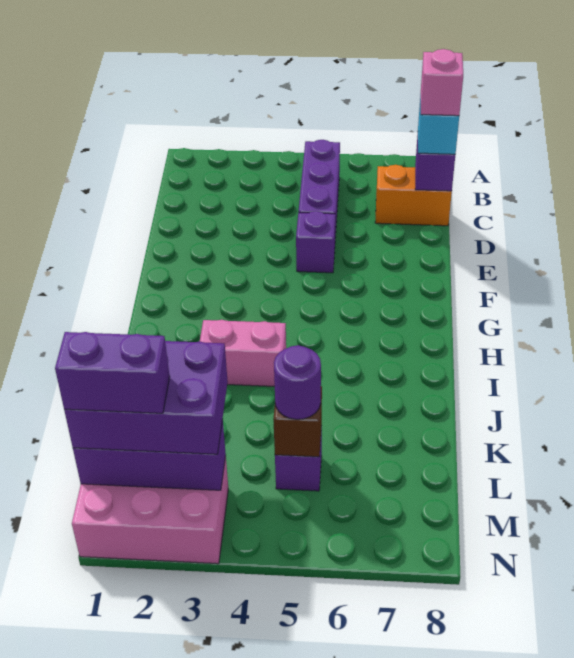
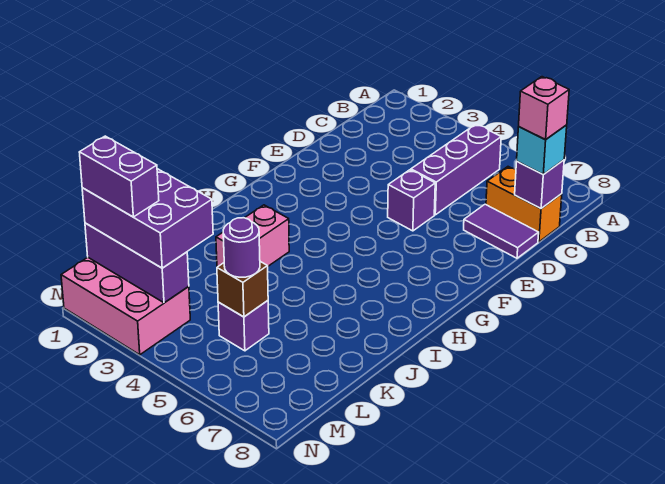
none -> purple tile D7:D8 level 1
pink brick I3:I4 level 1 -> pink brick I3:J3 level 1

